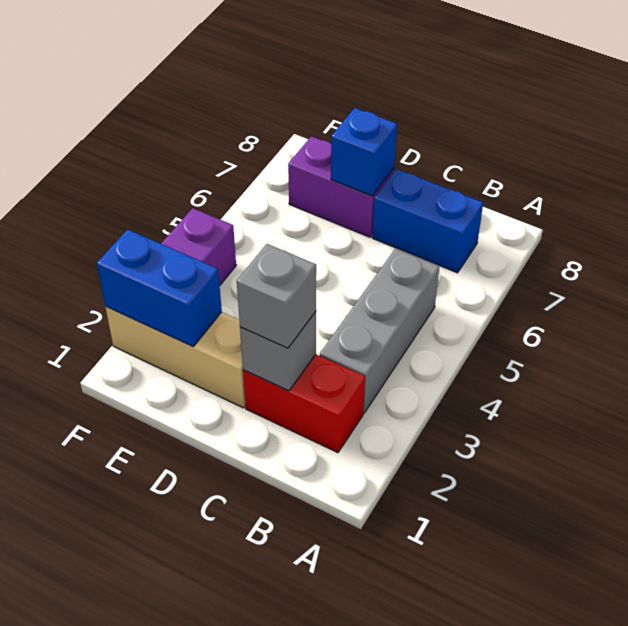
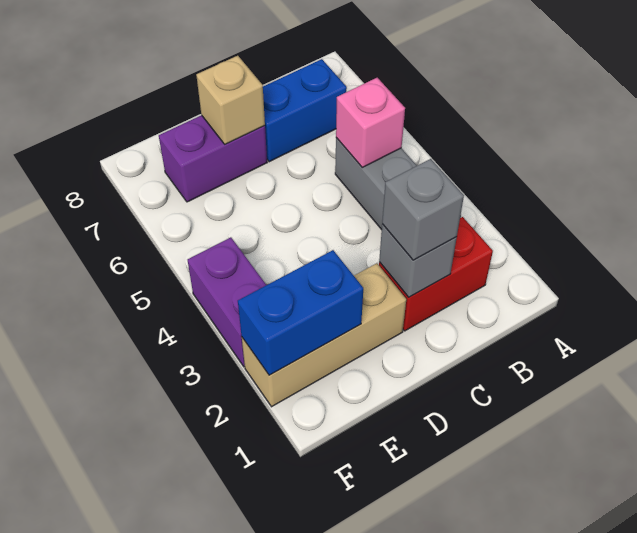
none -> pink brick B5 level 2
blue brick D7 level 2 -> tan brick D7 level 2

